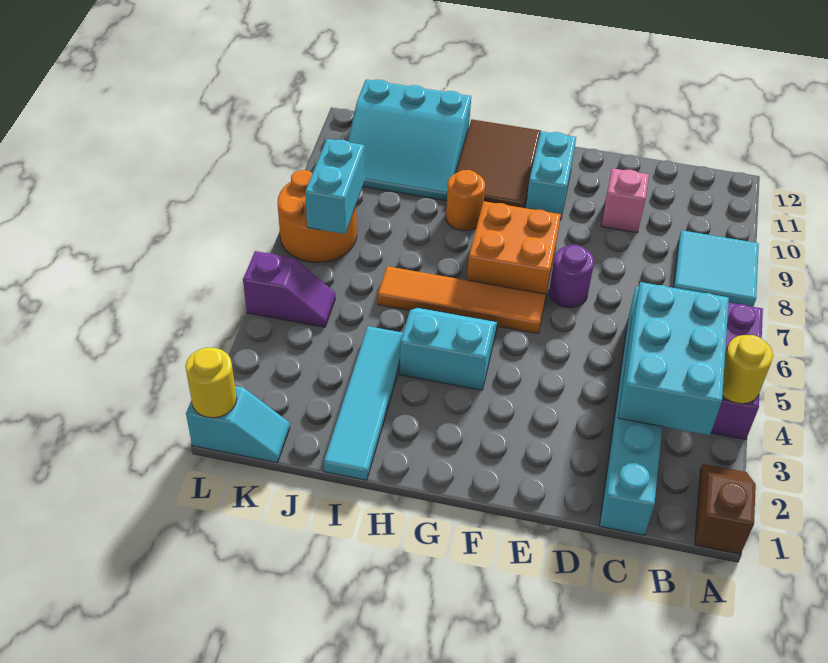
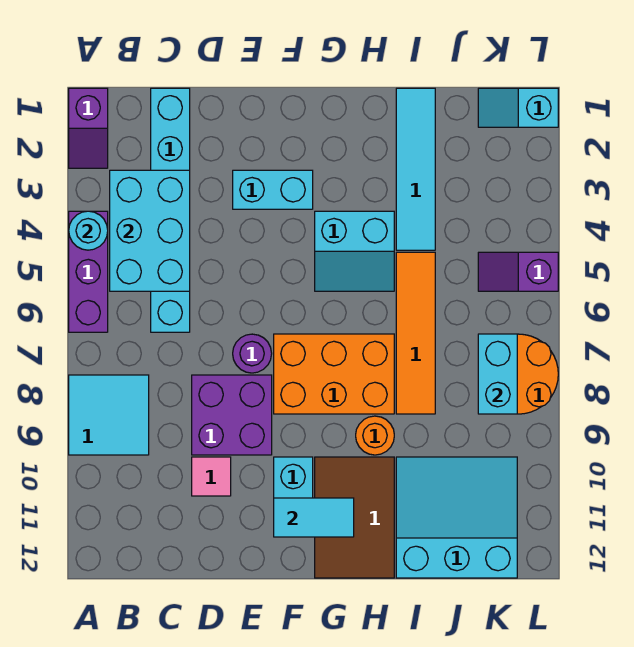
brown slope A1:A2 level 1 top 1 -> purple slope A1:A2 level 1 top 1
yellow round brick A4 level 2 -> cyan round brick A4 level 2
none -> purple brick D8:E9 level 1
pink brick D10 level 1 -> pink tile D10 level 1
none -> cyan brick E3:F3 level 1
orange tile F6:I6 level 1 -> orange tile I5:I8 level 1
orange brick F7:G8 level 1 -> orange brick F7:H8 level 1
none -> cyan tile F11:G11 level 2
yellow round brick L1 level 2 -> none

